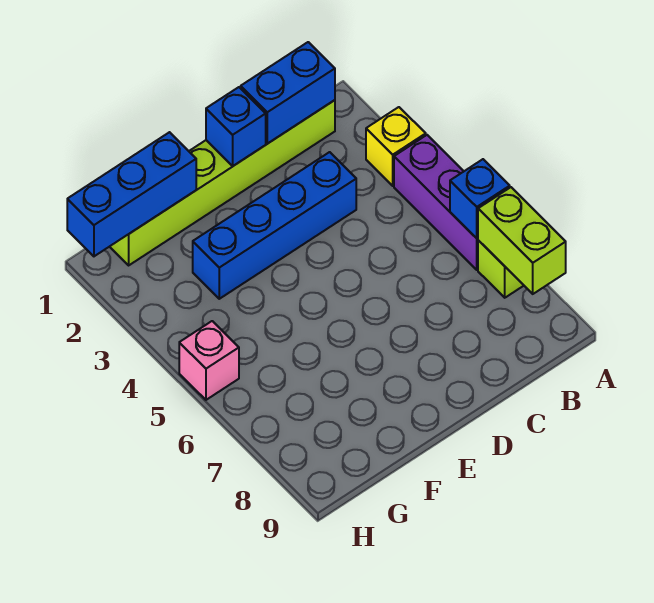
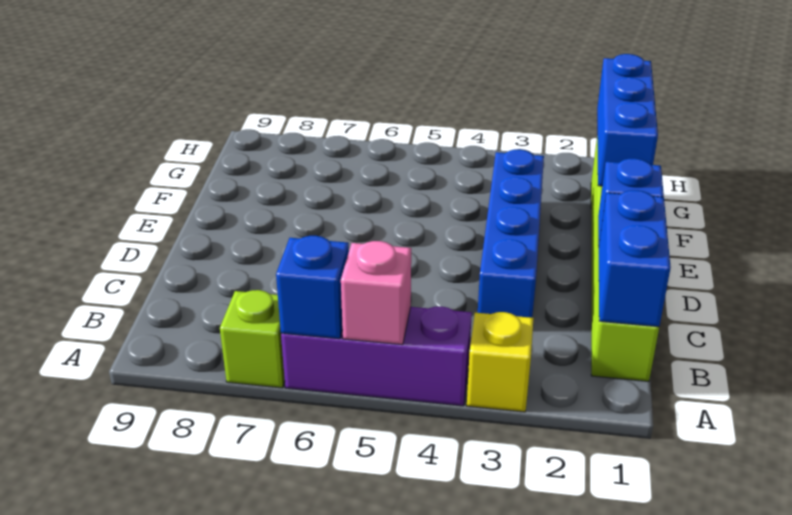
lime brick A7:A8 level 2 -> none
pink brick H5 level 1 -> pink brick A5 level 2

